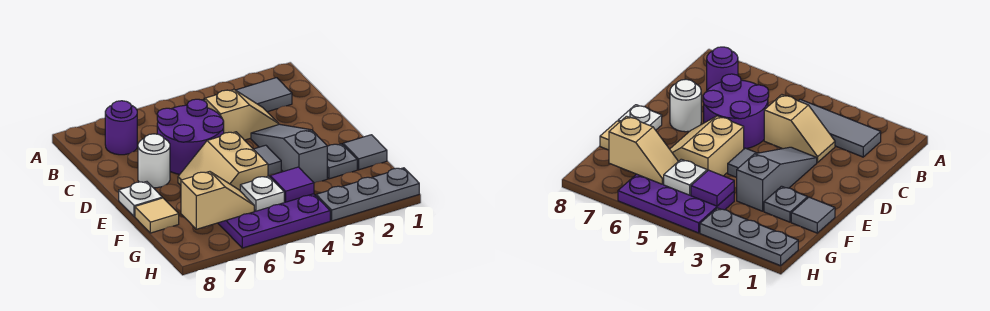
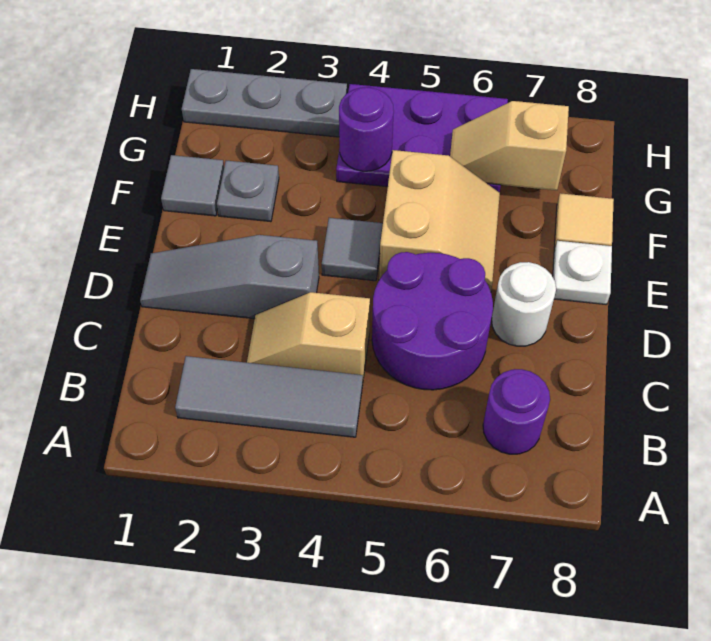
grey slope D3:F3 level 1 top F -> grey slope D1:D3 level 1 top 3
purple tile G4 level 2 -> purple round brick G4 level 2
white plate G5 level 2 -> none

